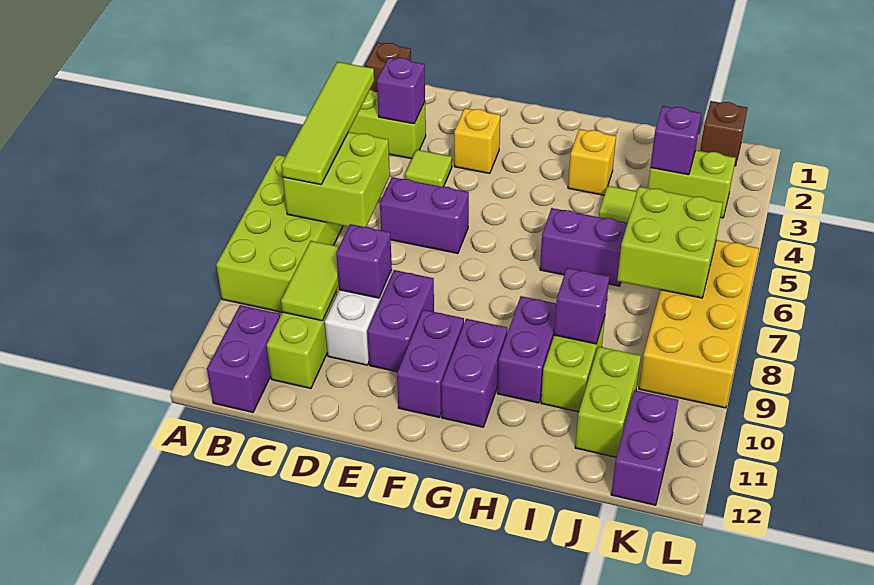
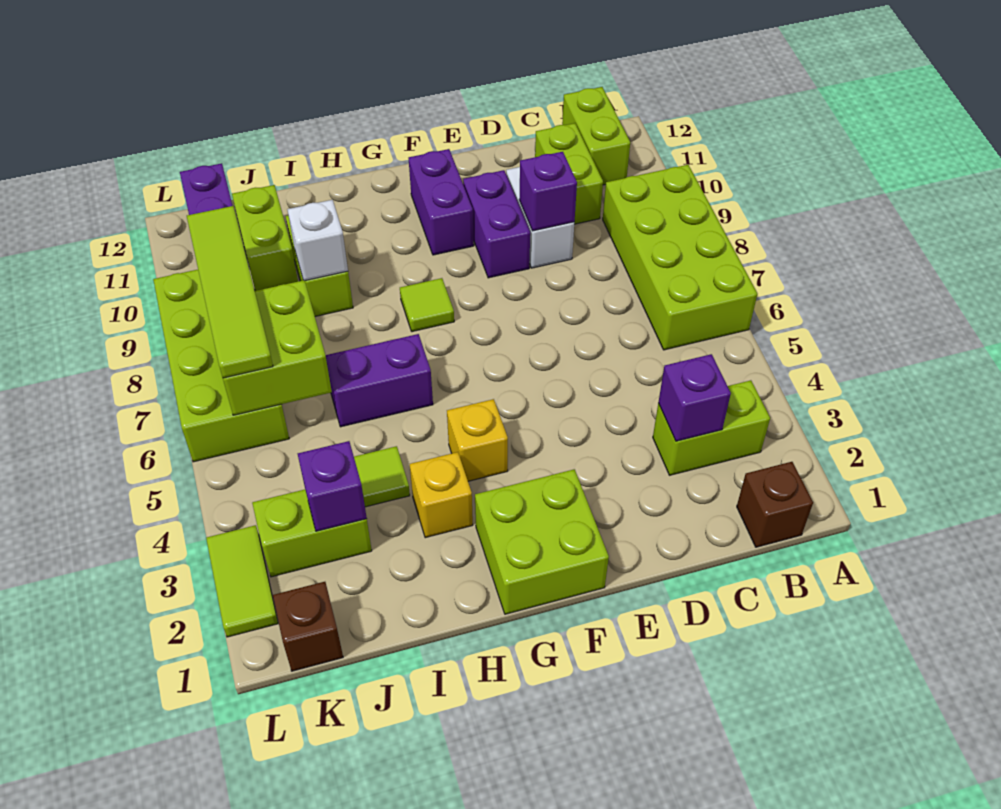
lime tile B4:B7 level 3 -> lime tile K6:K9 level 3
lime brick B6:C7 level 2 -> lime brick F1:G2 level 1
purple brick B11:B12 level 1 -> lime brick B11:B12 level 1
lime tile C9:C10 level 2 -> lime tile L2:L3 level 1
lime tile D4 level 1 -> lime tile G8 level 1
purple brick D6:E6 level 1 -> none
yellow brick E3 level 1 -> yellow brick G4 level 1
purple brick G10:G11 level 1 -> none
purple brick H9:H10 level 1 -> none
purple brick I9 level 2 -> white brick I9 level 2
yellow brick K6:L9 level 1 -> lime brick K6:L9 level 1

